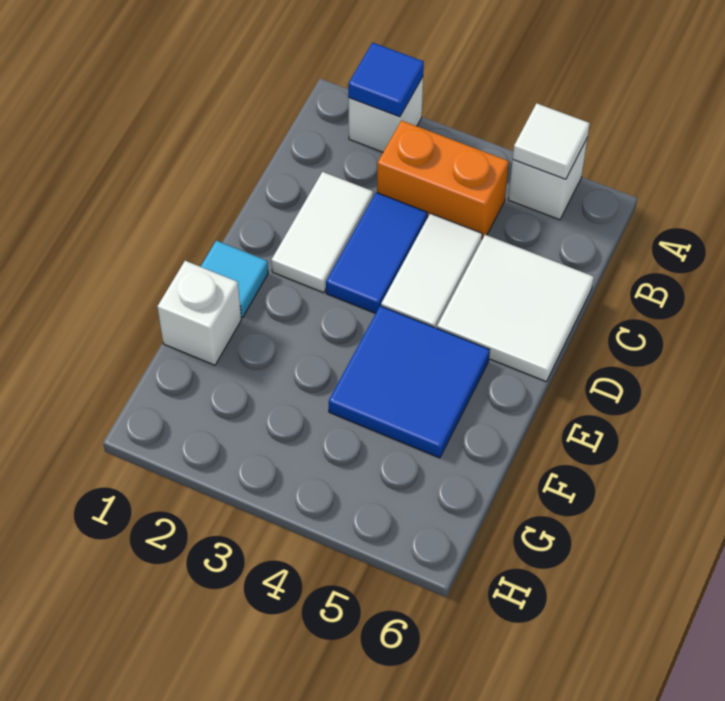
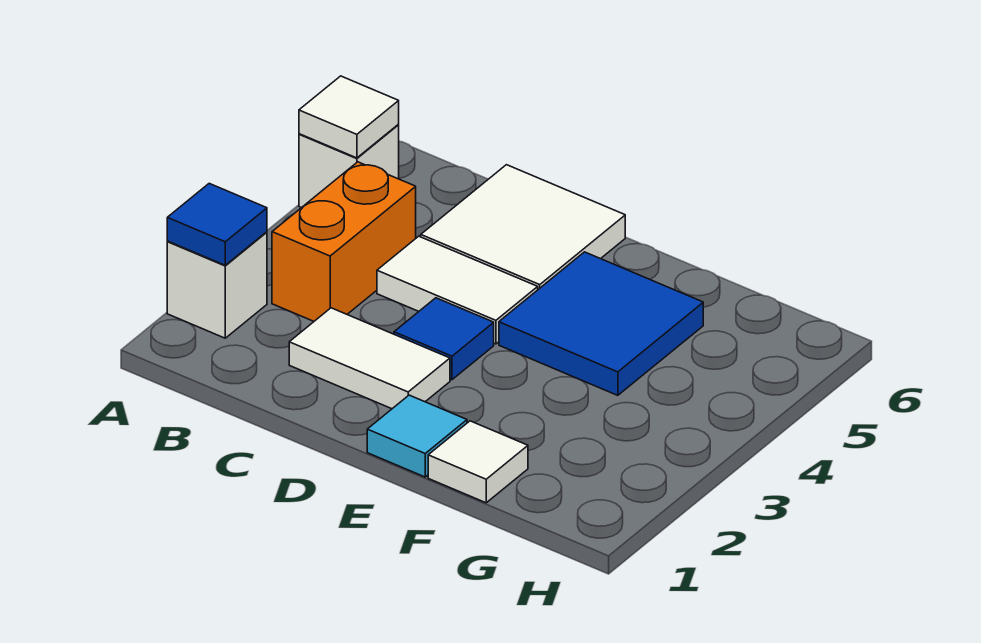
blue tile C3:D3 level 1 -> blue tile D3 level 1
white brick F1 level 1 -> white tile F1 level 1

